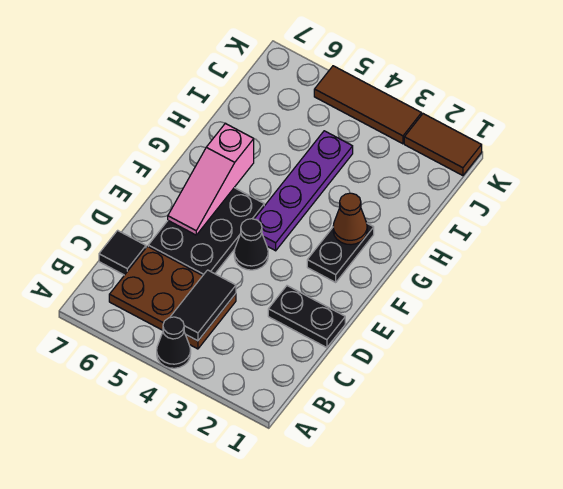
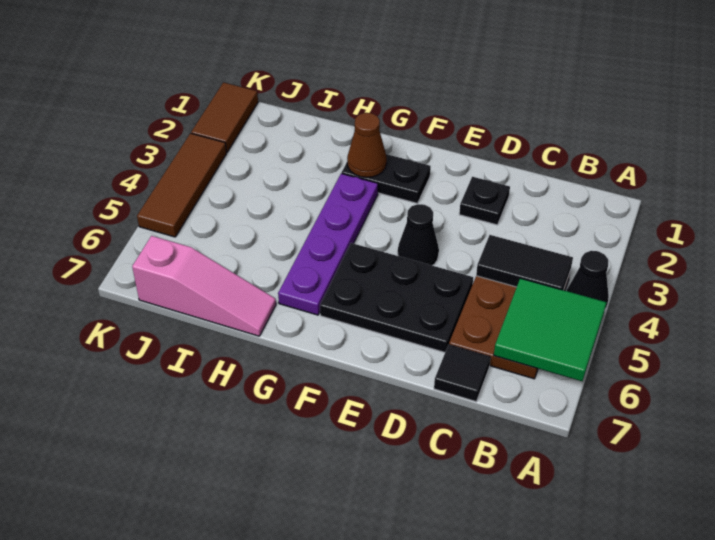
none -> green tile A5:B6 level 2
black plate D1:D2 level 1 -> black plate D2 level 1
pink slope E6:G6 level 2 top G -> pink slope H7:J7 level 1 top J
purple plate F4:I4 level 1 -> purple plate G3:G6 level 1

